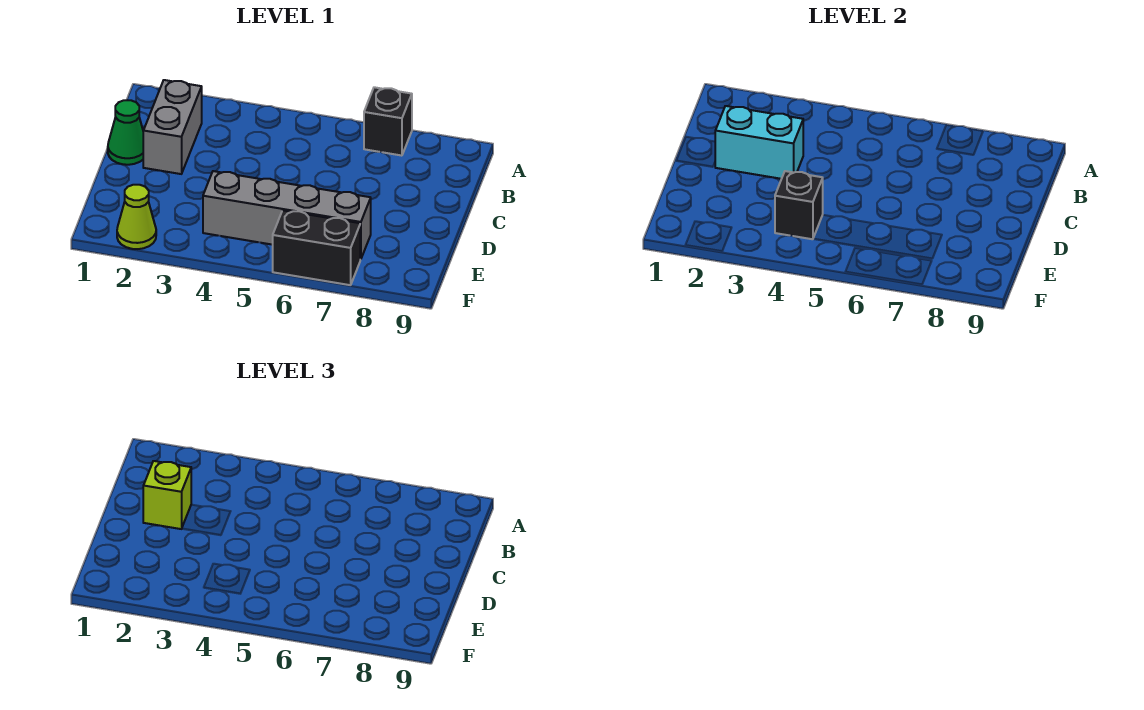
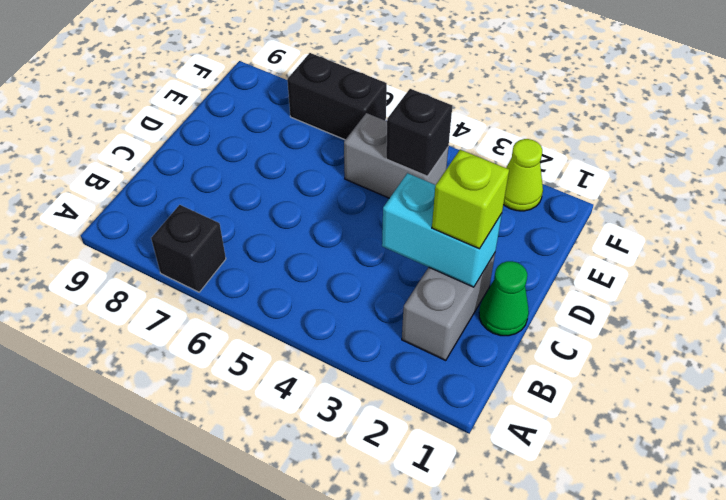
grey brick E4:E7 level 1 -> grey brick E4:E5 level 1

